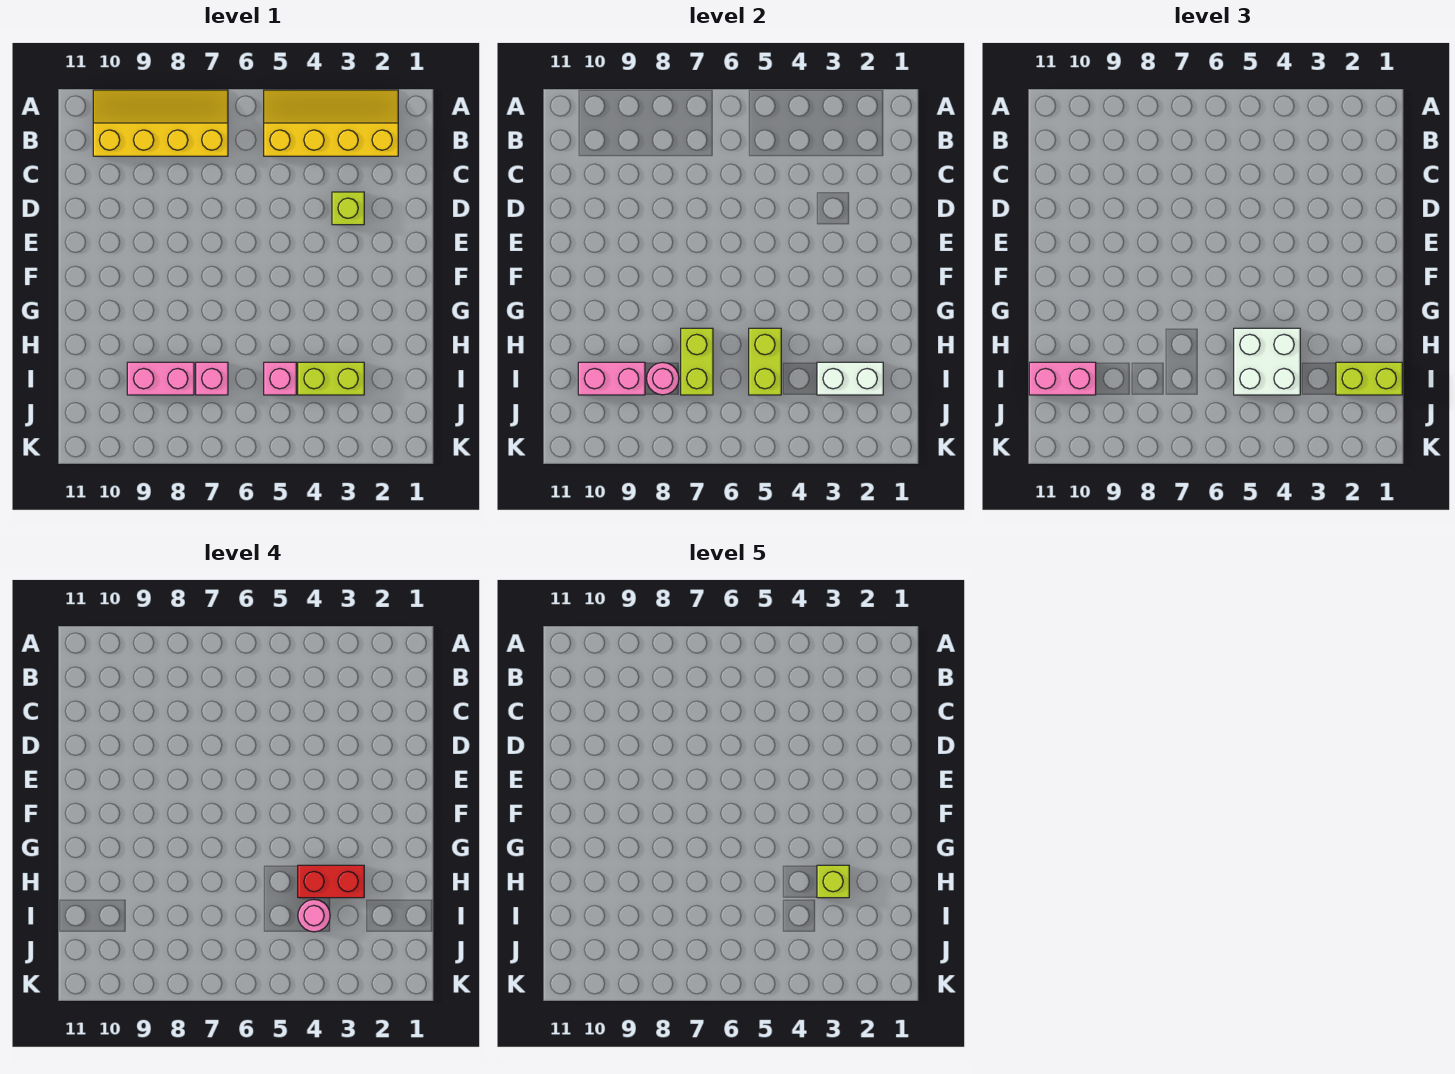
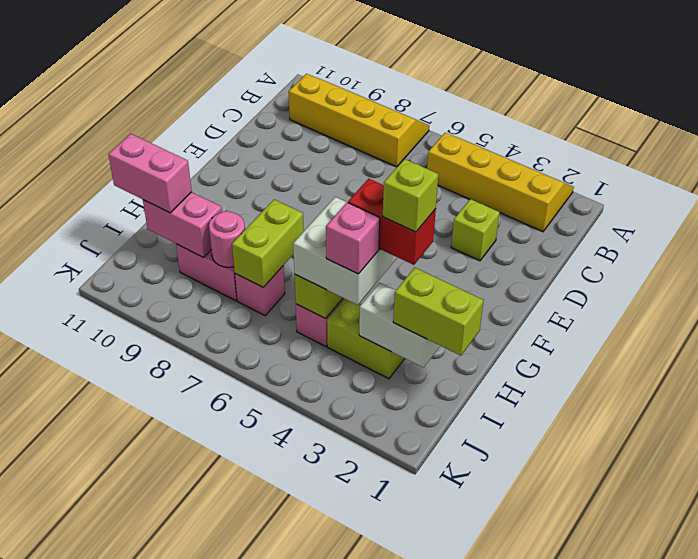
pink round brick I4 level 4 -> pink brick I4 level 4

